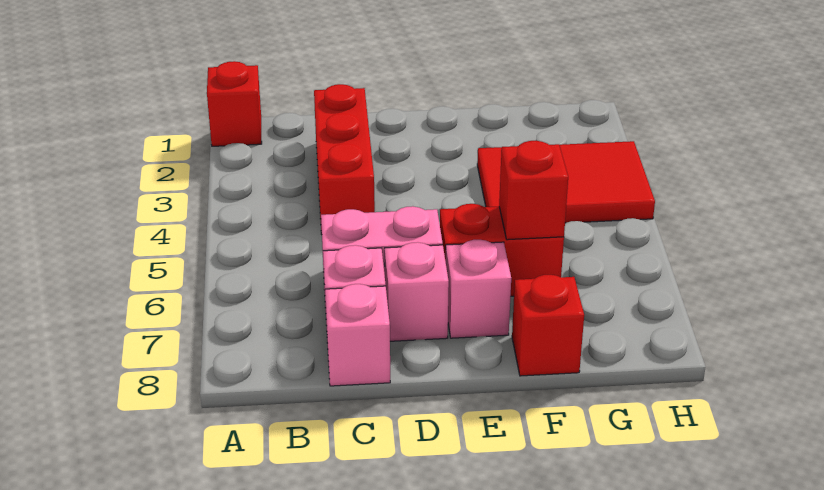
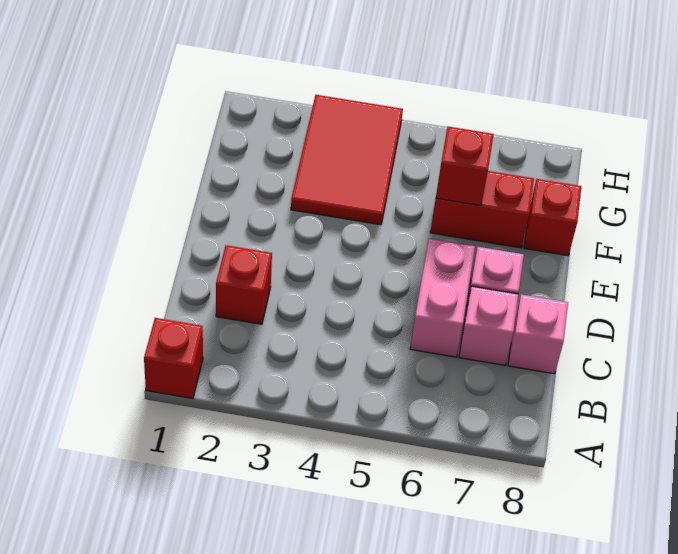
red brick C2:C4 level 1 -> red brick C2 level 1
red brick E6:F6 level 1 -> red brick F6:F7 level 1
pink brick E7 level 1 -> none

